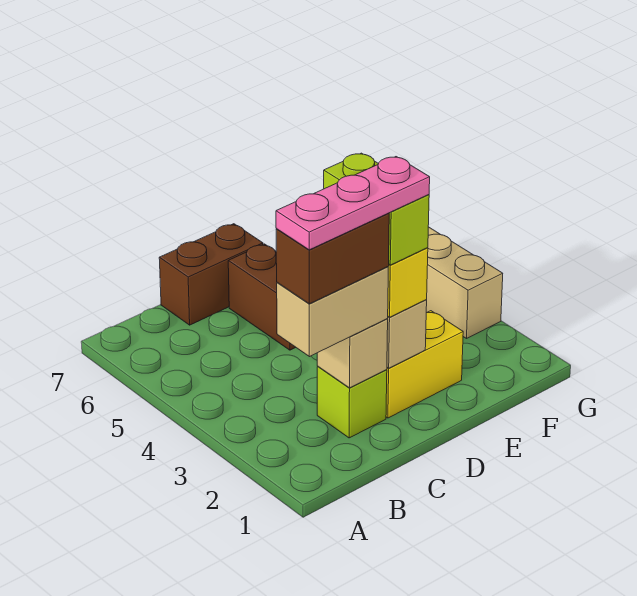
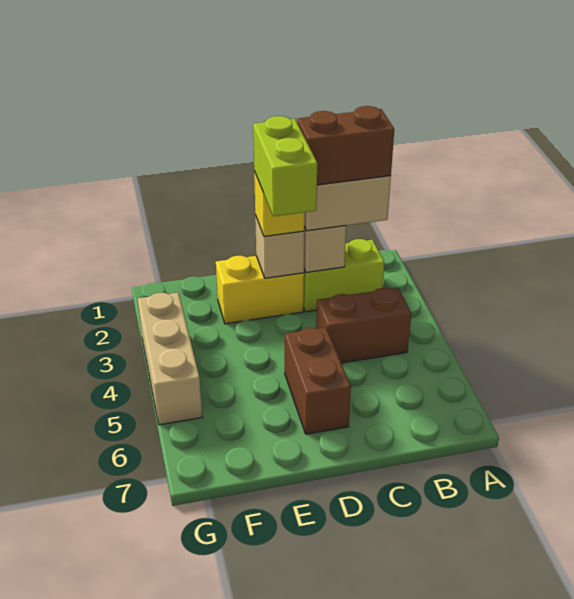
pink plate B2:D2 level 5 -> none
lime brick C2 level 1 -> lime brick B2:C2 level 1
brown brick C7:D7 level 1 -> brown brick B4:C4 level 1

